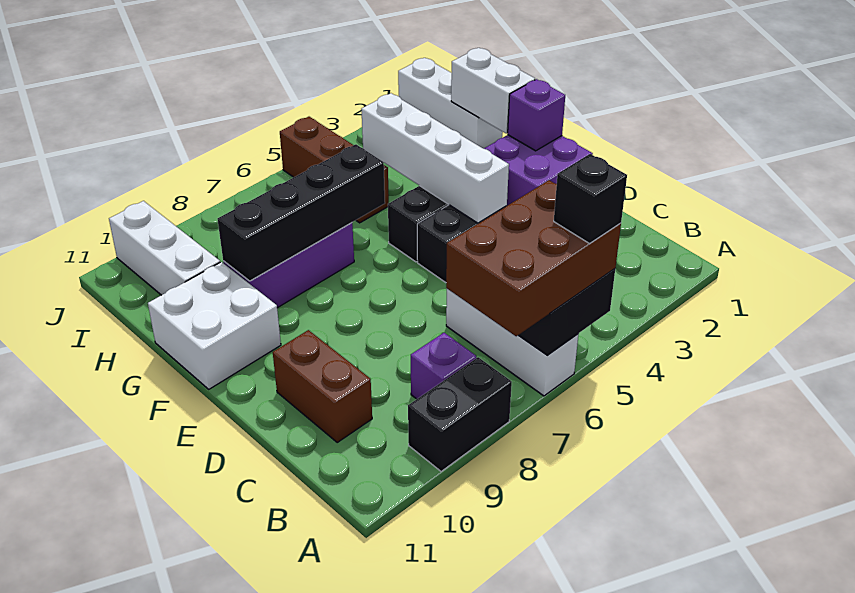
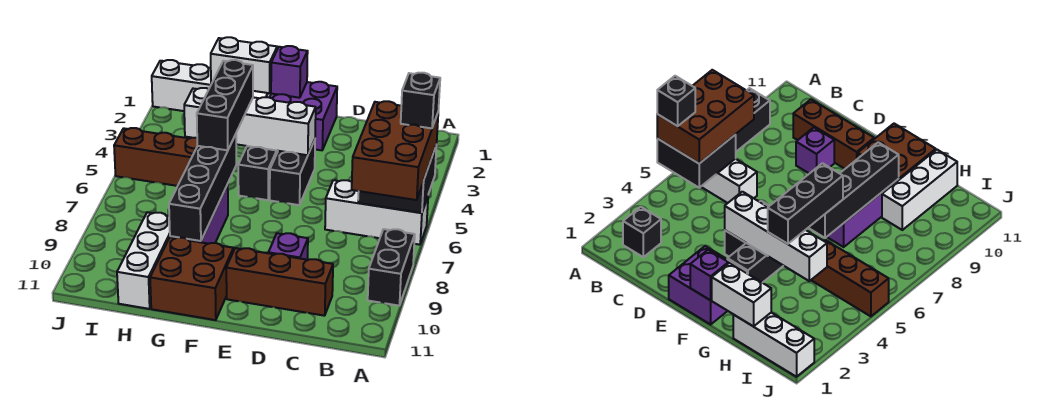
none -> black brick B2 level 1
purple brick B8 level 1 -> purple brick D9 level 1
brown brick C10:D10 level 1 -> brown brick C10:E10 level 1
white brick F10:G11 level 1 -> brown brick F10:G11 level 1
none -> black brick G4:G6 level 3
white brick H10:J10 level 1 -> white brick H9:H11 level 1

